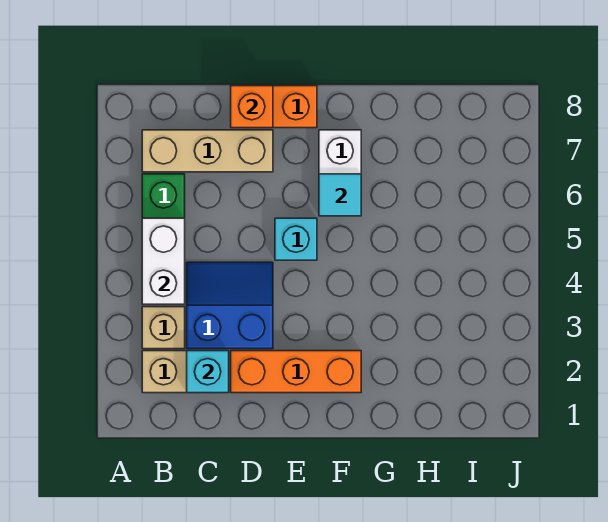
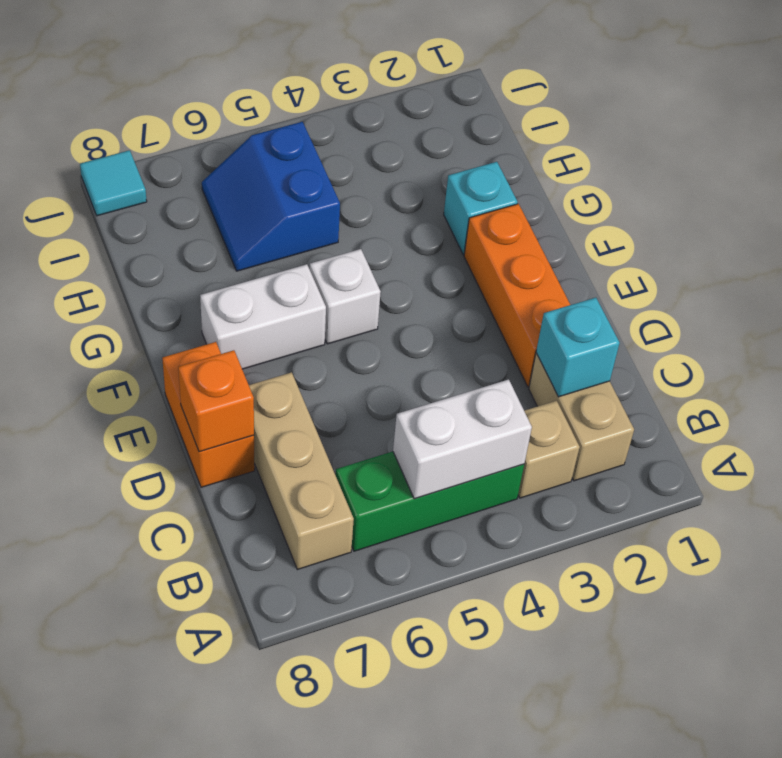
blue slope C3:D4 level 1 top 3 -> blue slope H5:I6 level 1 top 5
cyan brick E5 level 1 -> cyan brick G2 level 1
none -> white brick F5 level 1
cyan tile F6 level 2 -> cyan tile J8 level 1

